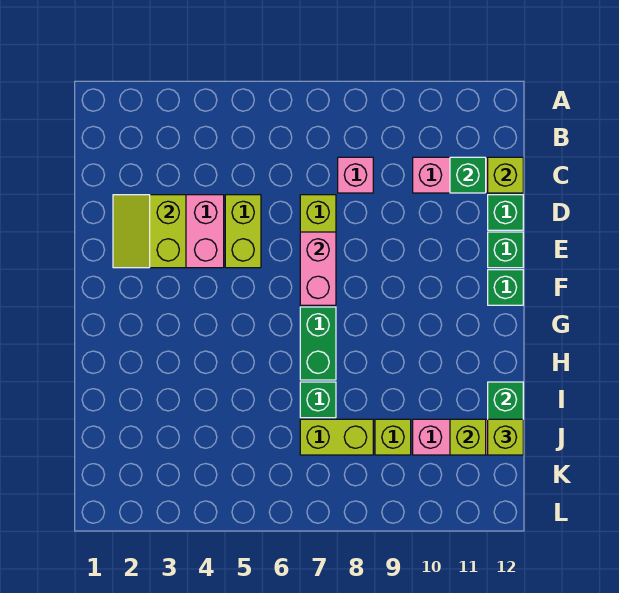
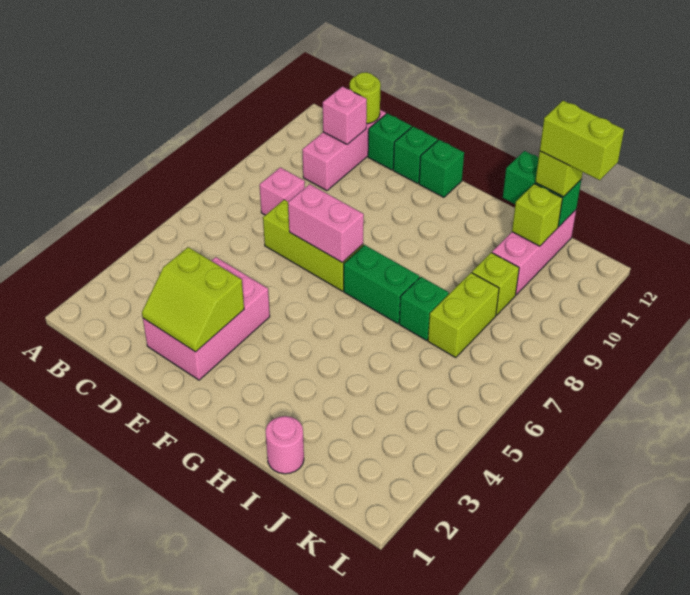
green brick C11 level 2 -> pink brick C11 level 2
lime brick C12 level 2 -> lime round brick C12 level 2
lime brick D5:E5 level 1 -> lime brick J12:K12 level 4
none -> pink round brick I1 level 1

